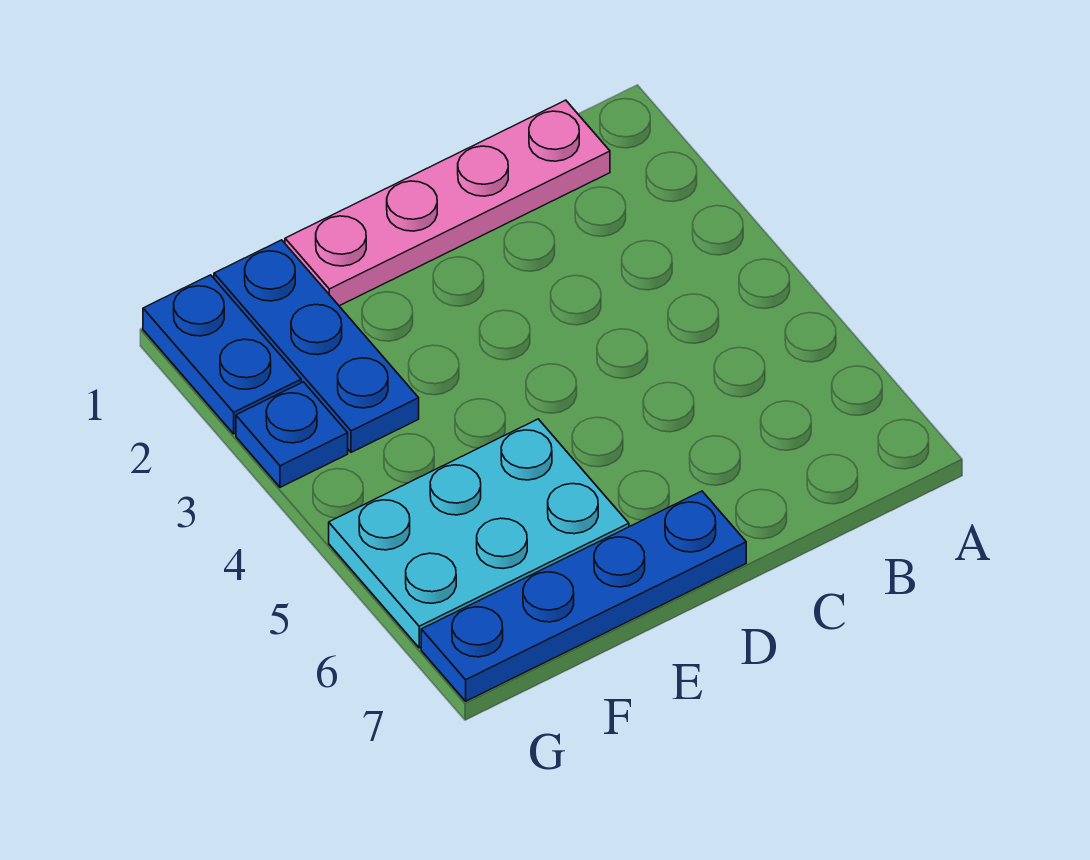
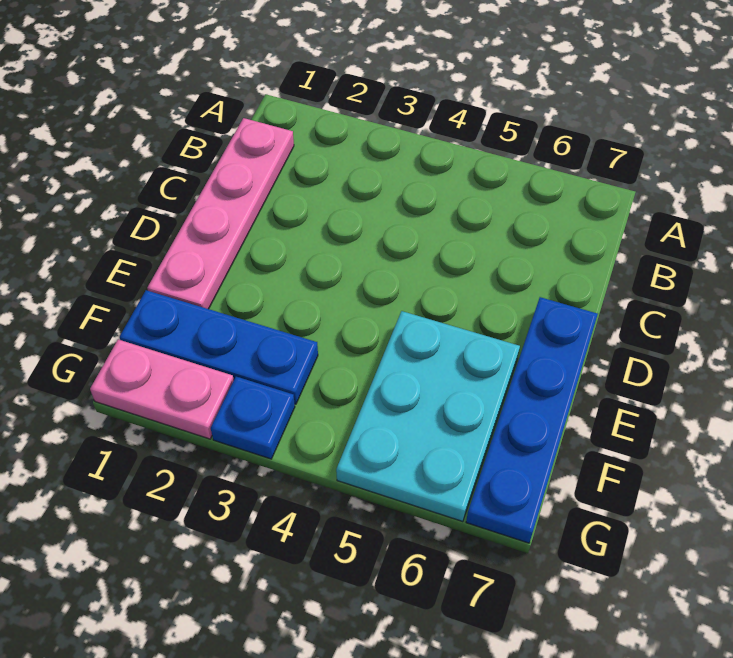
blue plate G1:G2 level 1 -> pink plate G1:G2 level 1

